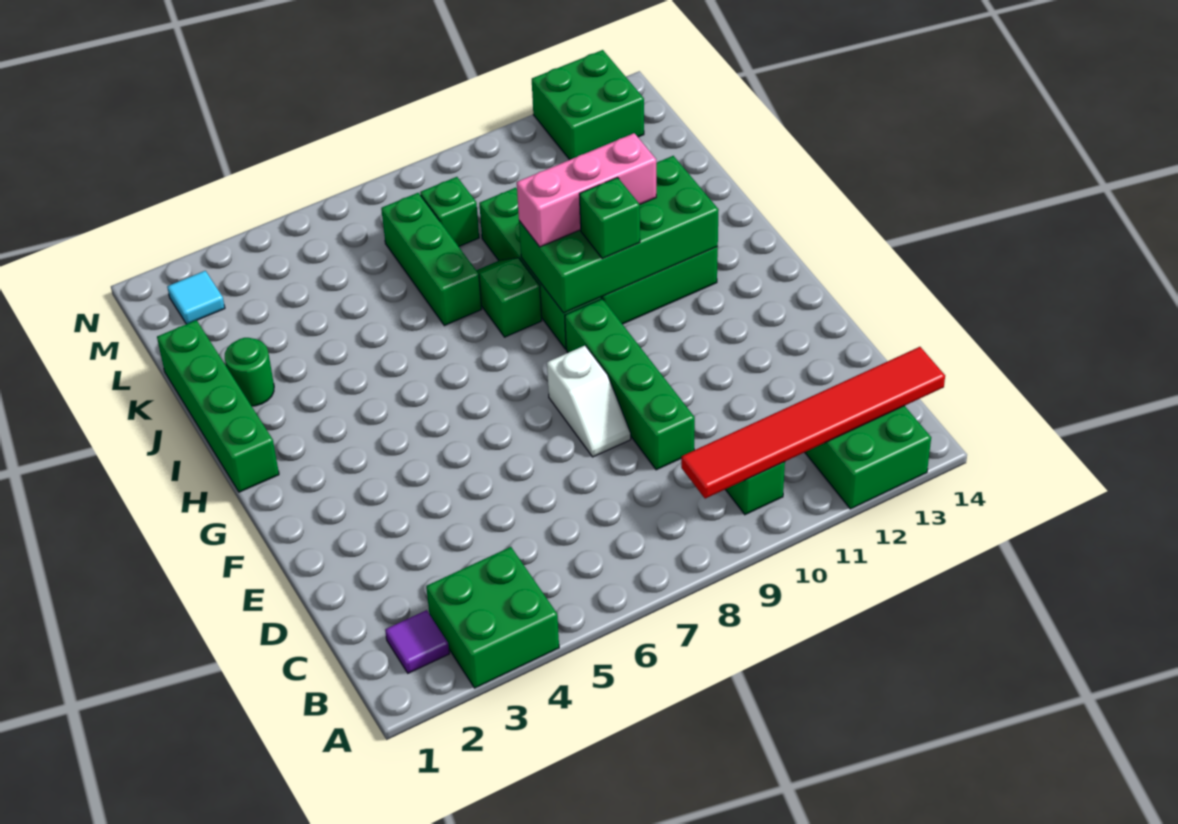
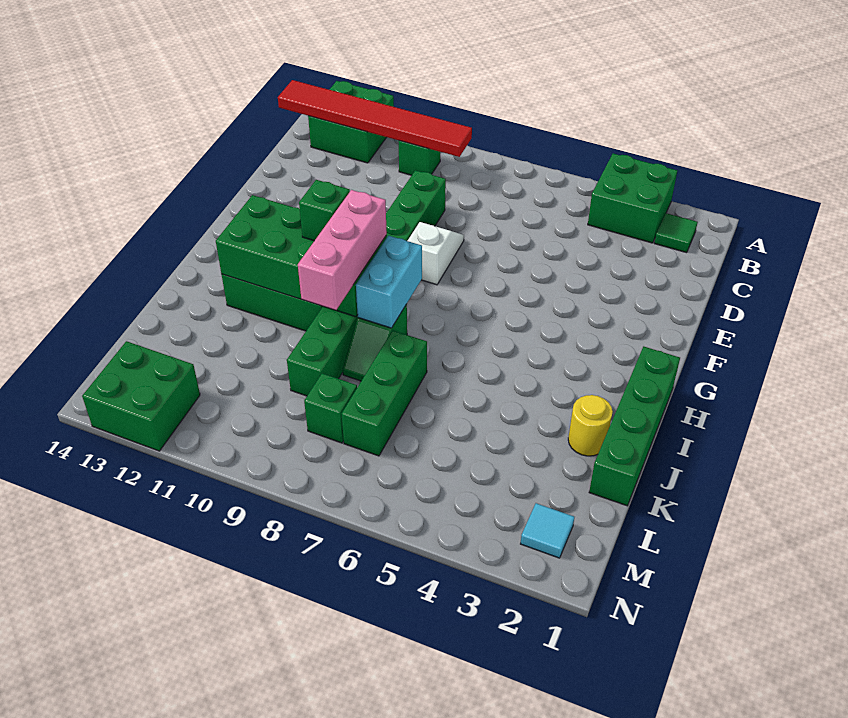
purple tile B2 level 1 -> green tile B2 level 1
none -> cyan brick H8:I8 level 2
pink brick I9:I11 level 3 -> pink brick H9:J9 level 3
green round brick J2 level 1 -> yellow round brick J2 level 1

